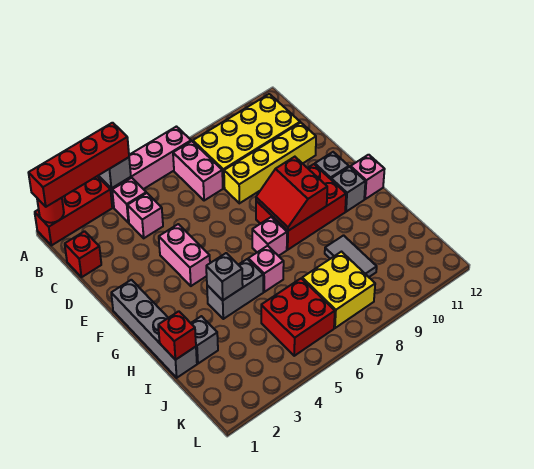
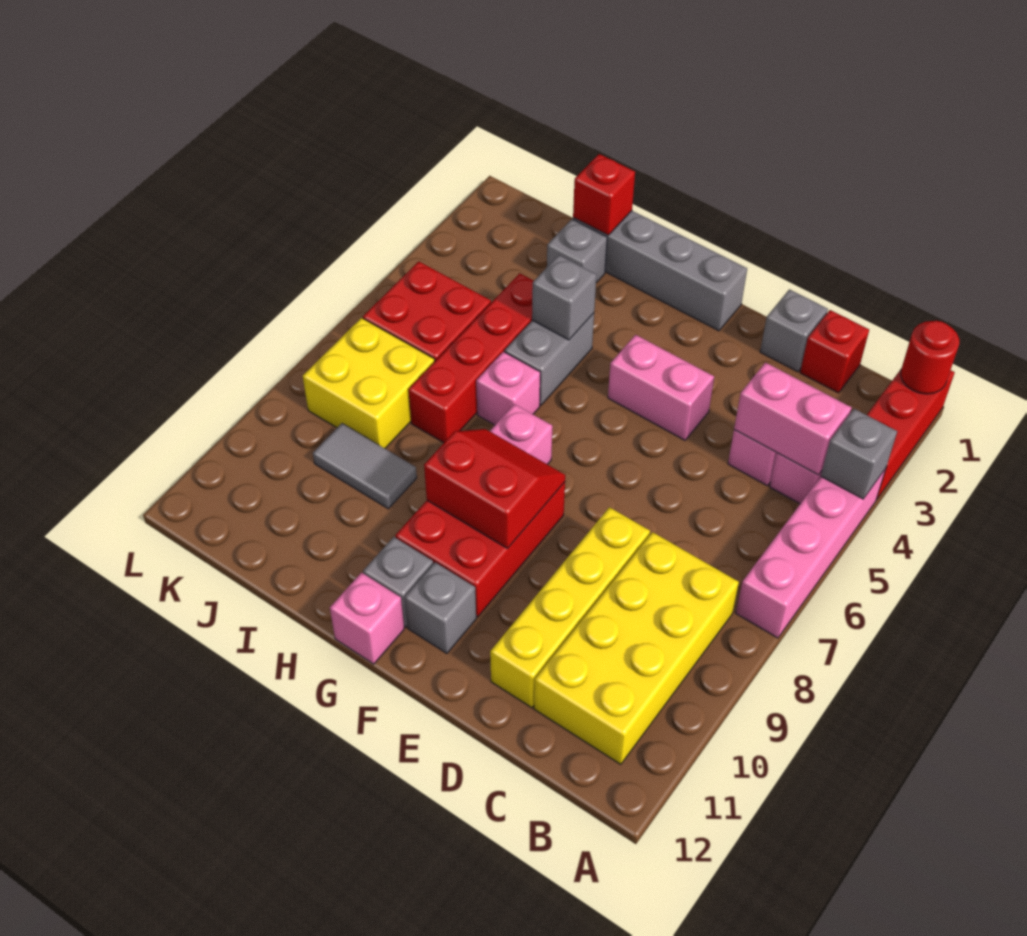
red brick A1:A4 level 3 -> red brick I4:I7 level 1
pink brick B7:C7 level 1 -> pink brick B4:C4 level 2
none -> grey brick D1 level 1

